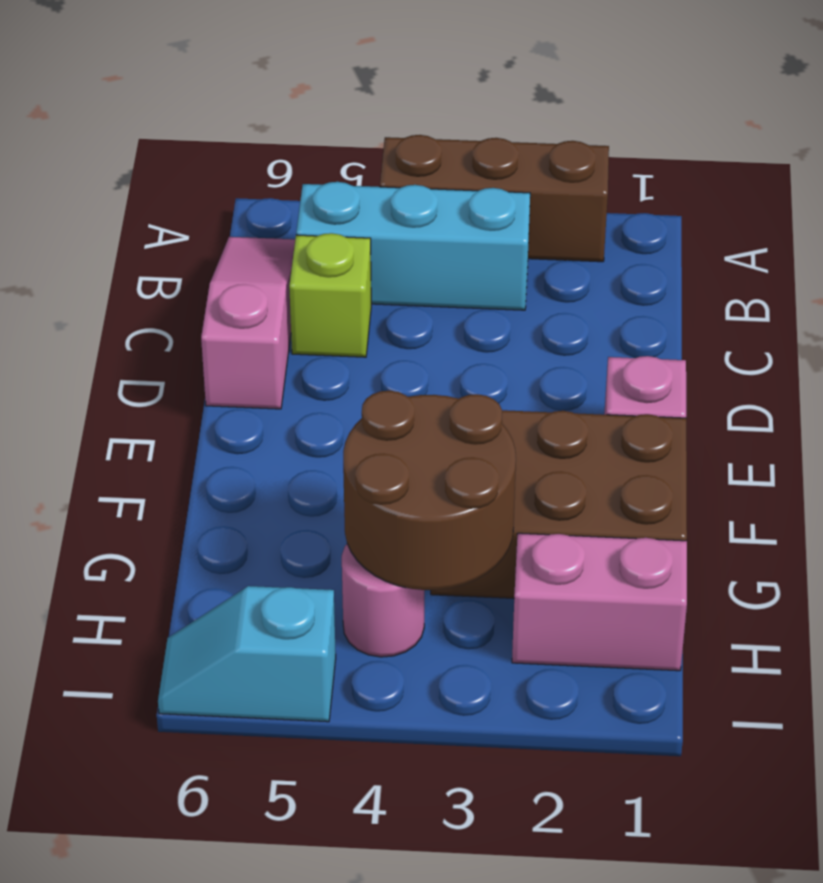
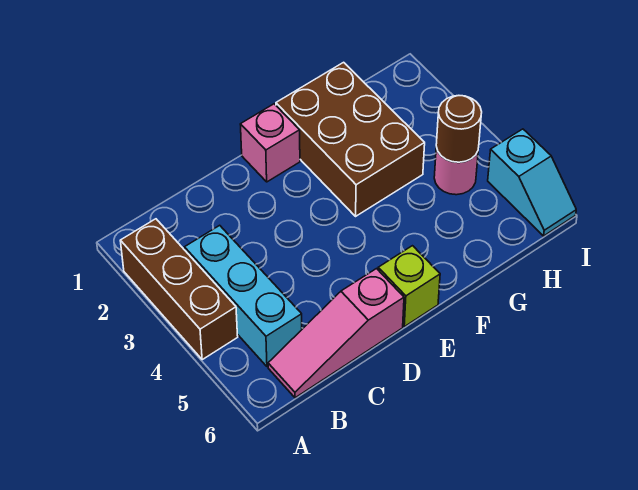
lime brick C5 level 1 -> lime brick E6 level 1
brown round brick G3:H4 level 2 -> brown round brick H4 level 2
pink brick H1:H2 level 1 -> none

